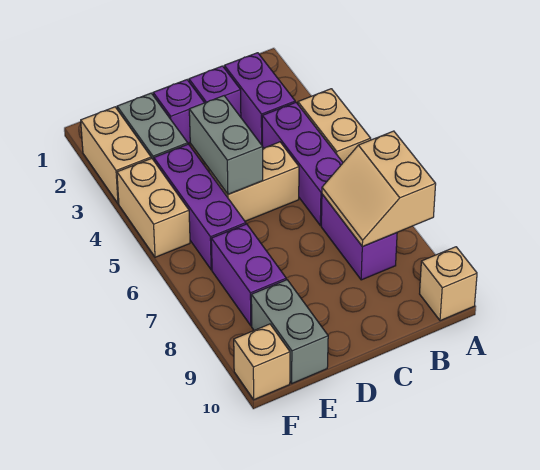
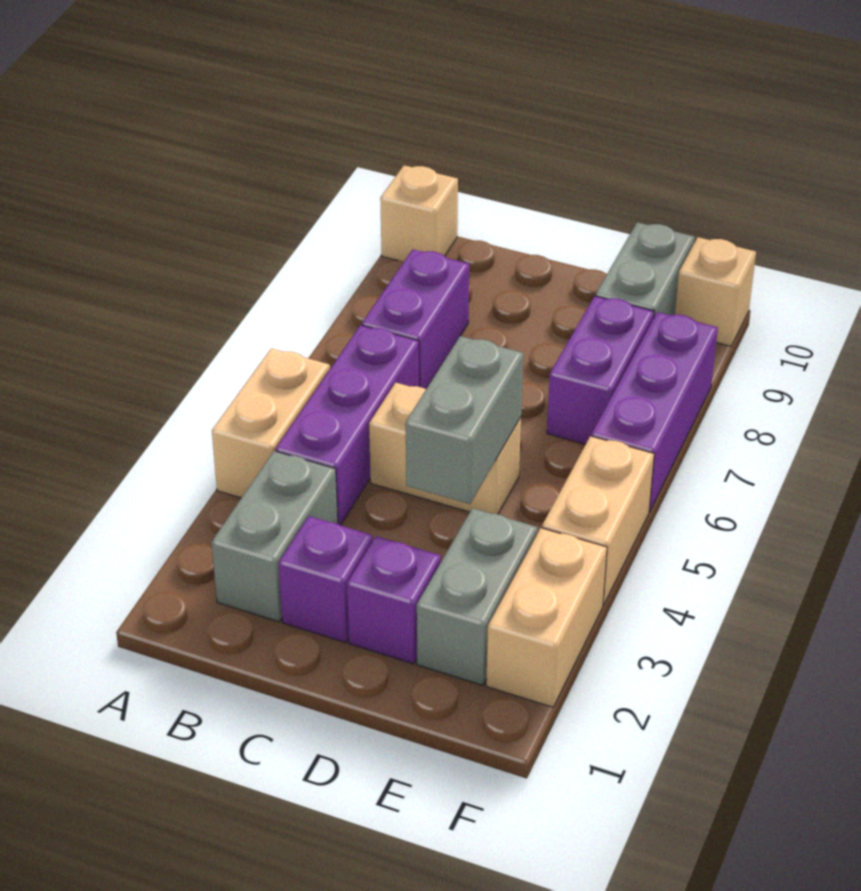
tan slope A7:B8 level 2 top A -> none
purple brick B2:B3 level 1 -> grey brick B2:B3 level 1
purple brick E4:E6 level 1 -> purple brick F6:F8 level 1

